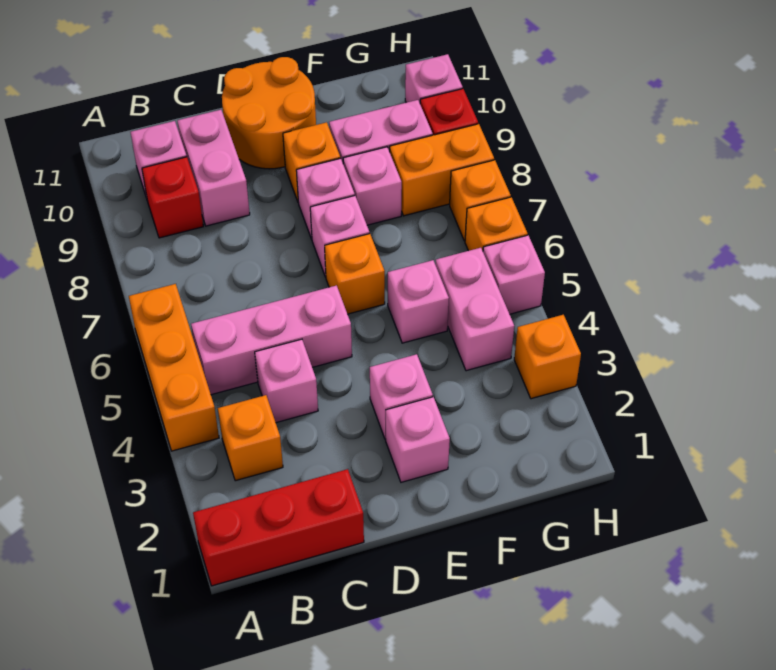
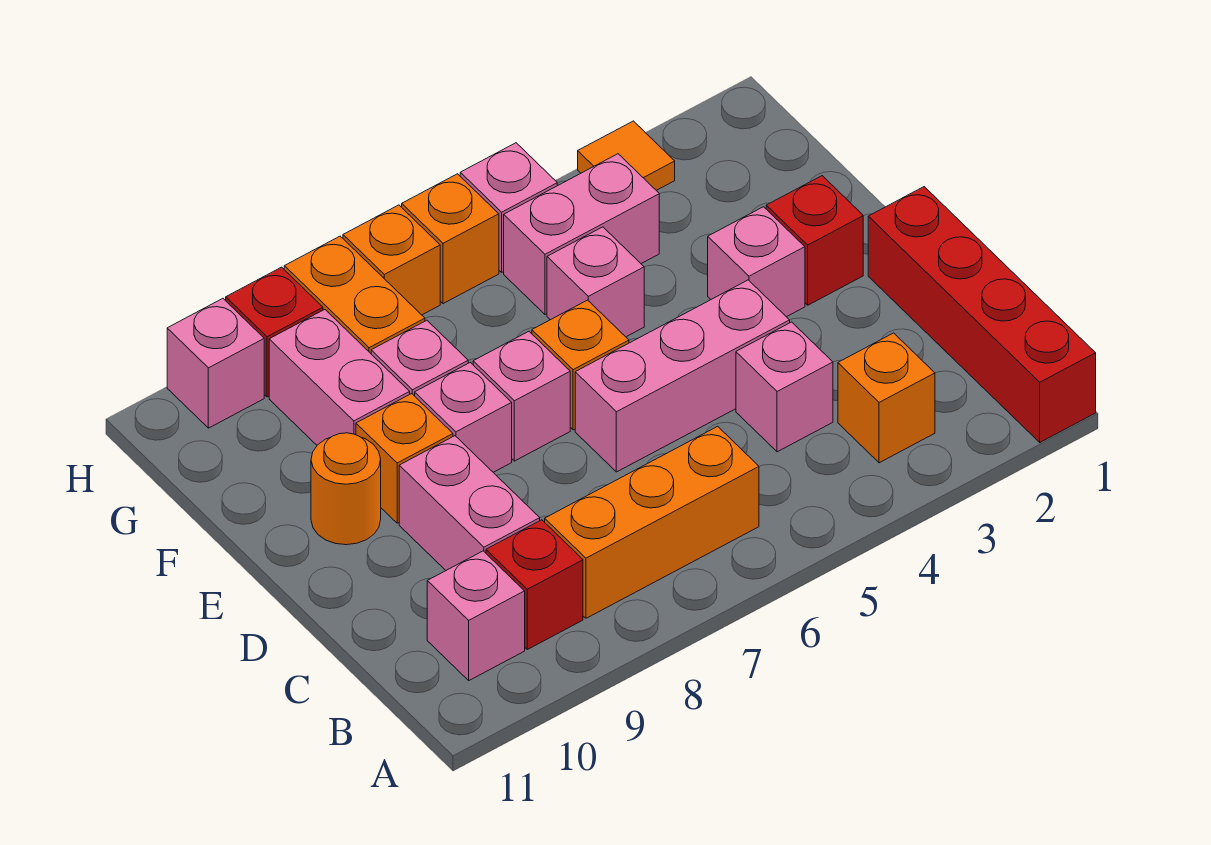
red brick A1:C1 level 1 -> red brick A1:D1 level 1
orange brick A4:A6 level 1 -> orange brick B6:B8 level 1
pink brick B5:D5 level 1 -> pink brick D4:D6 level 1
pink brick C9:C10 level 1 -> pink brick C9:D9 level 1
orange round brick D10:E11 level 1 -> orange round brick E10 level 1
pink brick E2 level 1 -> red brick E2 level 1
orange brick H3 level 1 -> orange tile H3 level 1

